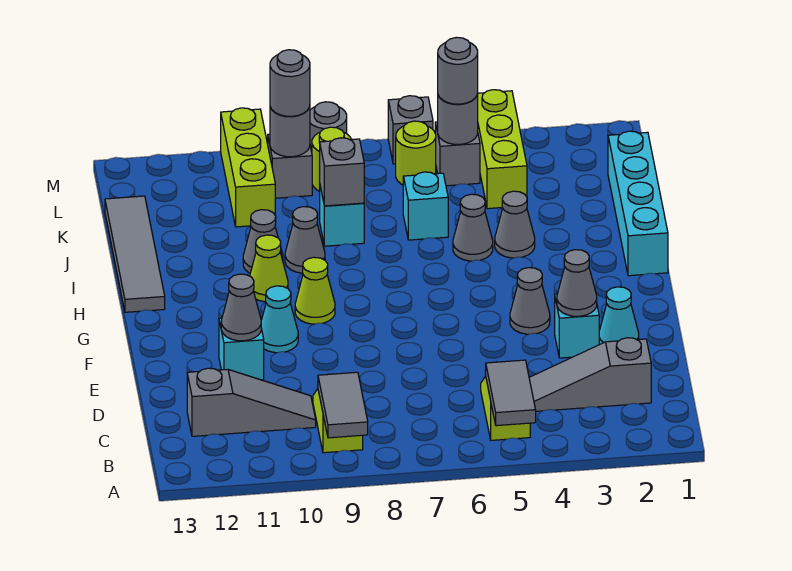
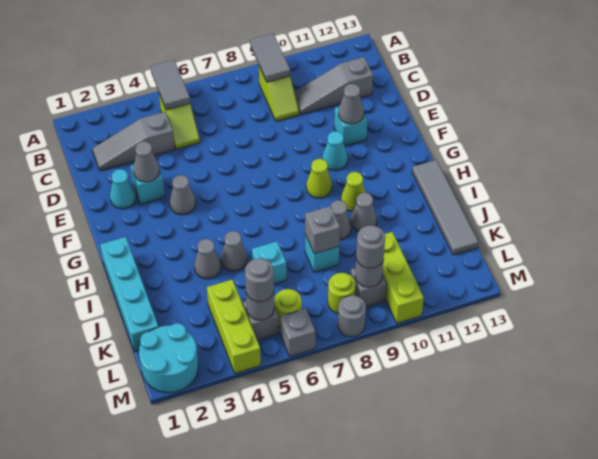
grey slope C2:C4 level 1 top 2 -> grey slope C2:C4 level 1 top 4
none -> cyan round brick L1:M2 level 1

